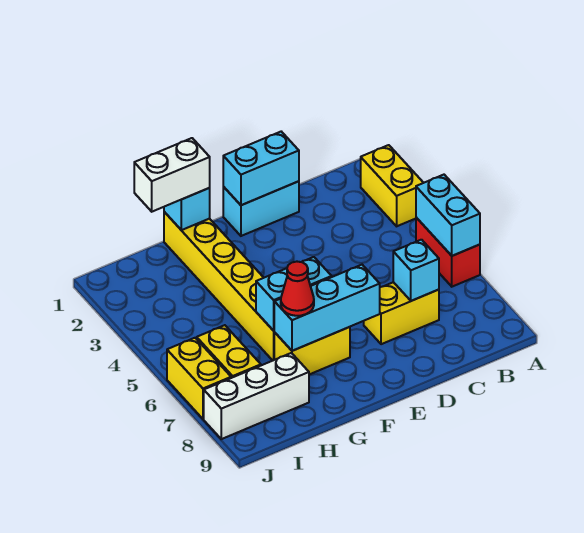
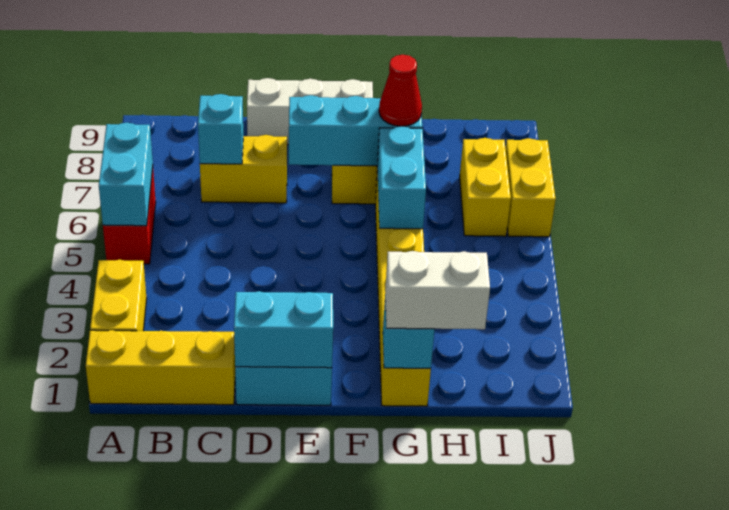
none -> yellow brick A1:C1 level 1
cyan brick F6:G6 level 2 -> cyan brick G5:G6 level 2
white brick H8:J8 level 1 -> white brick D9:F9 level 1

